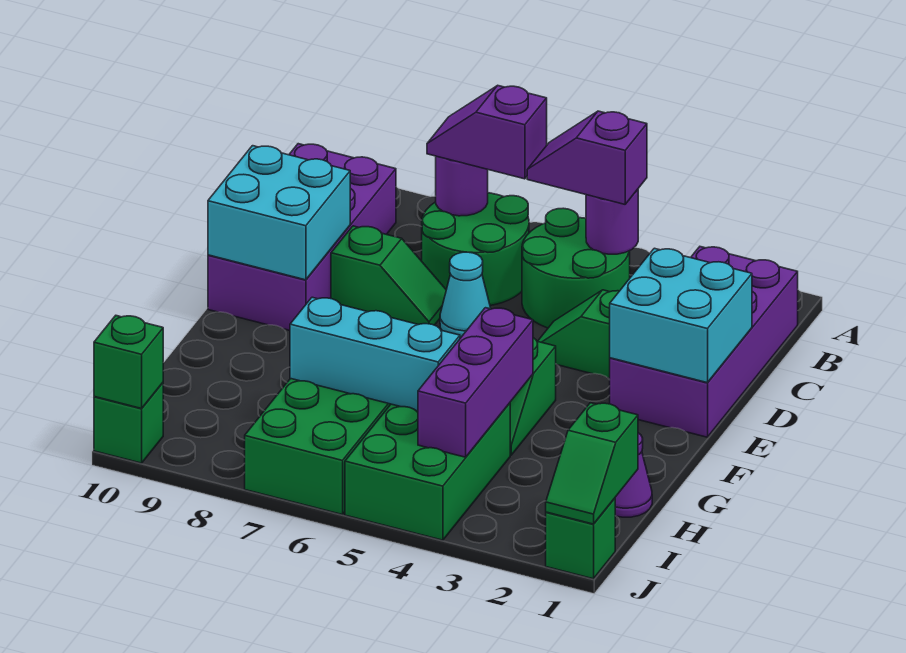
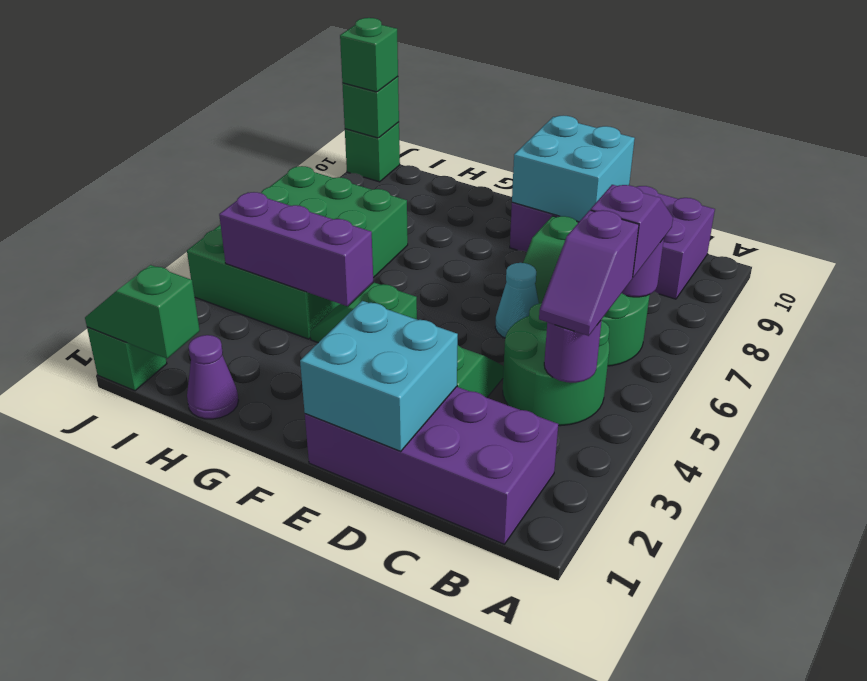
purple slope B4:B5 level 3 top 4 -> purple slope B4:B5 level 3 top 5
cyan brick H5:H7 level 2 -> none
none -> green brick J10 level 3

